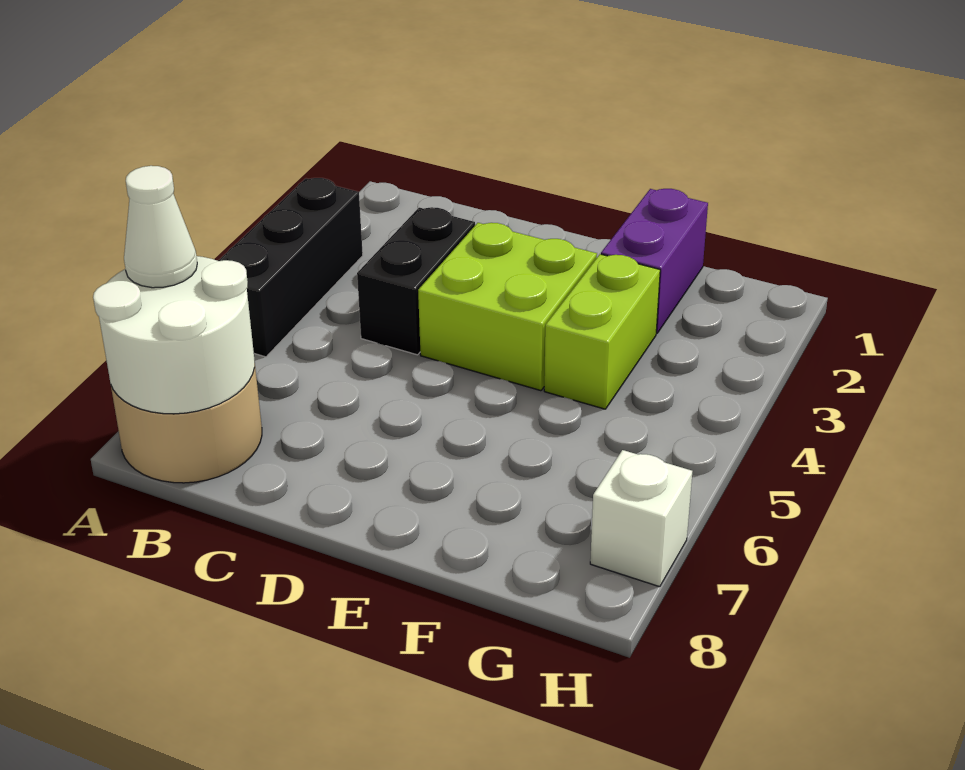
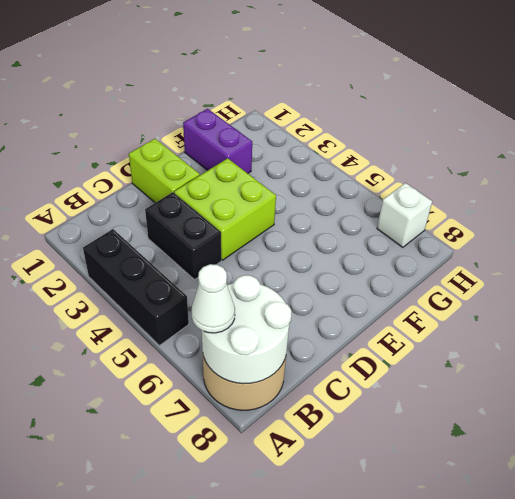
lime brick F3:F4 level 1 -> lime brick D1:D2 level 1

